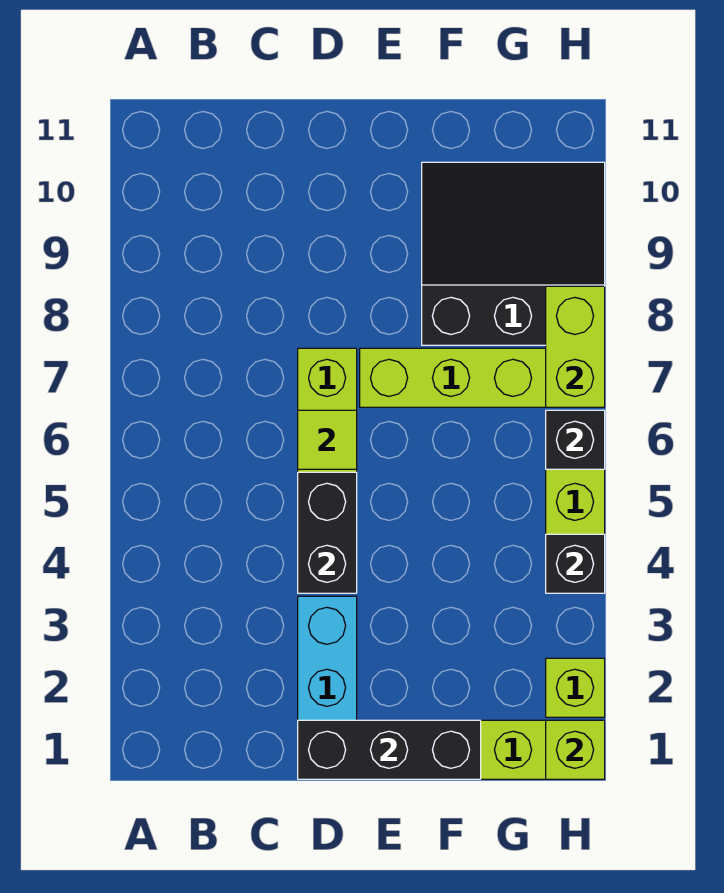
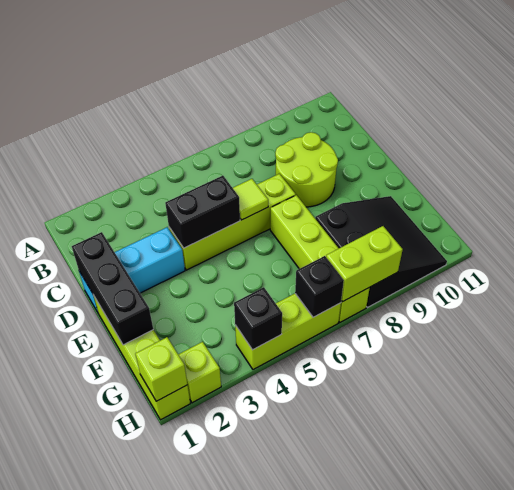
none -> lime round brick C8:D9 level 1

